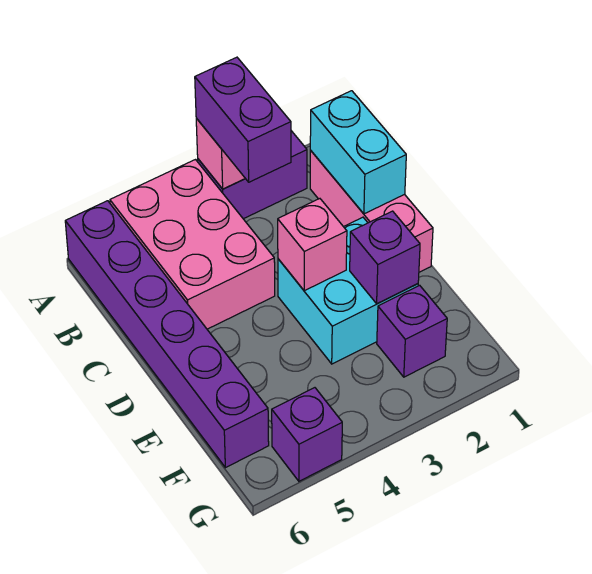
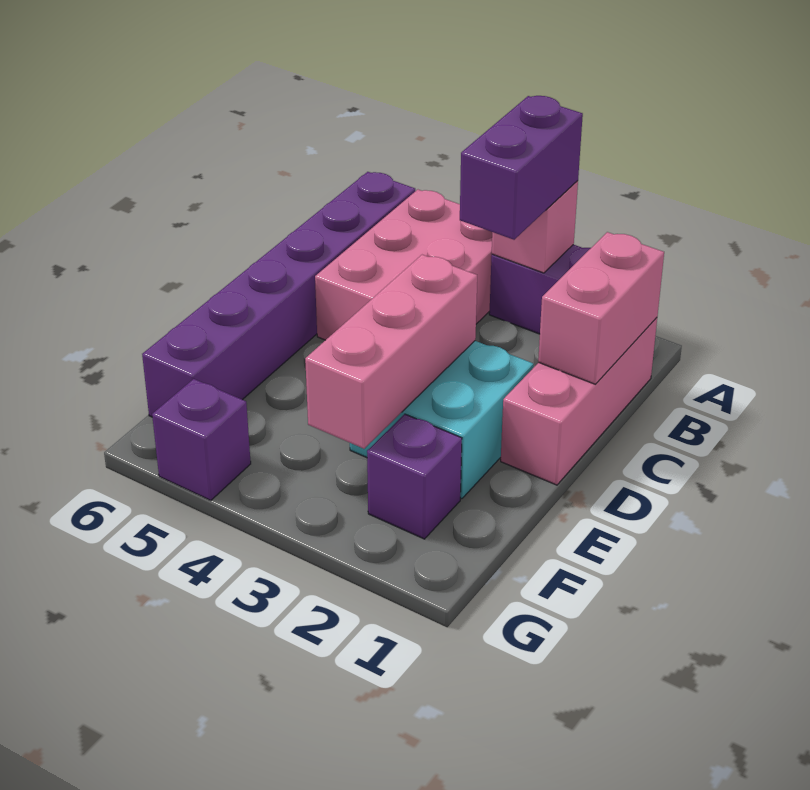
cyan brick B1:C1 level 2 -> pink brick B1:C1 level 2
pink brick D3 level 2 -> pink brick D3:F3 level 2
purple brick E2 level 2 -> none

